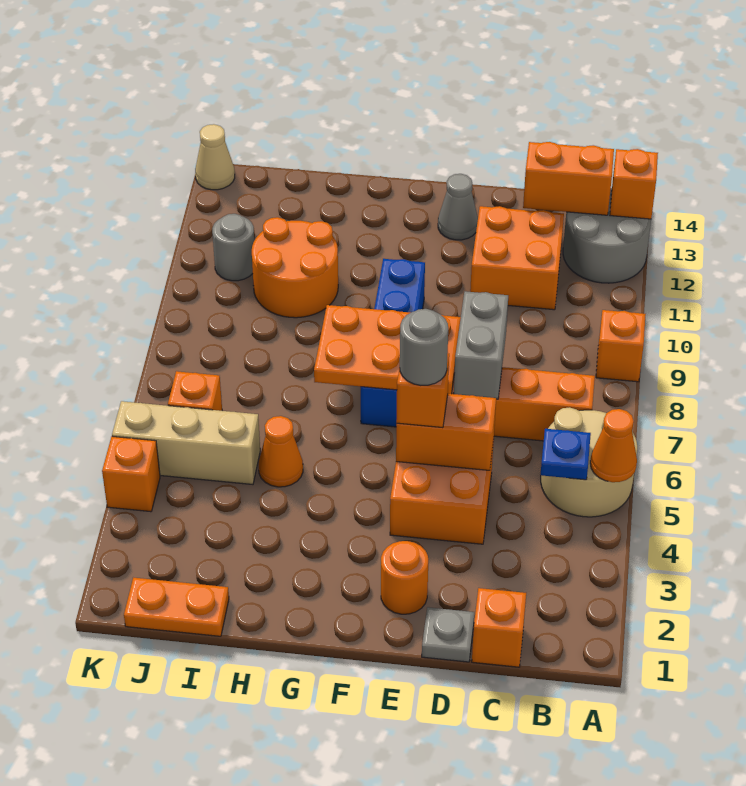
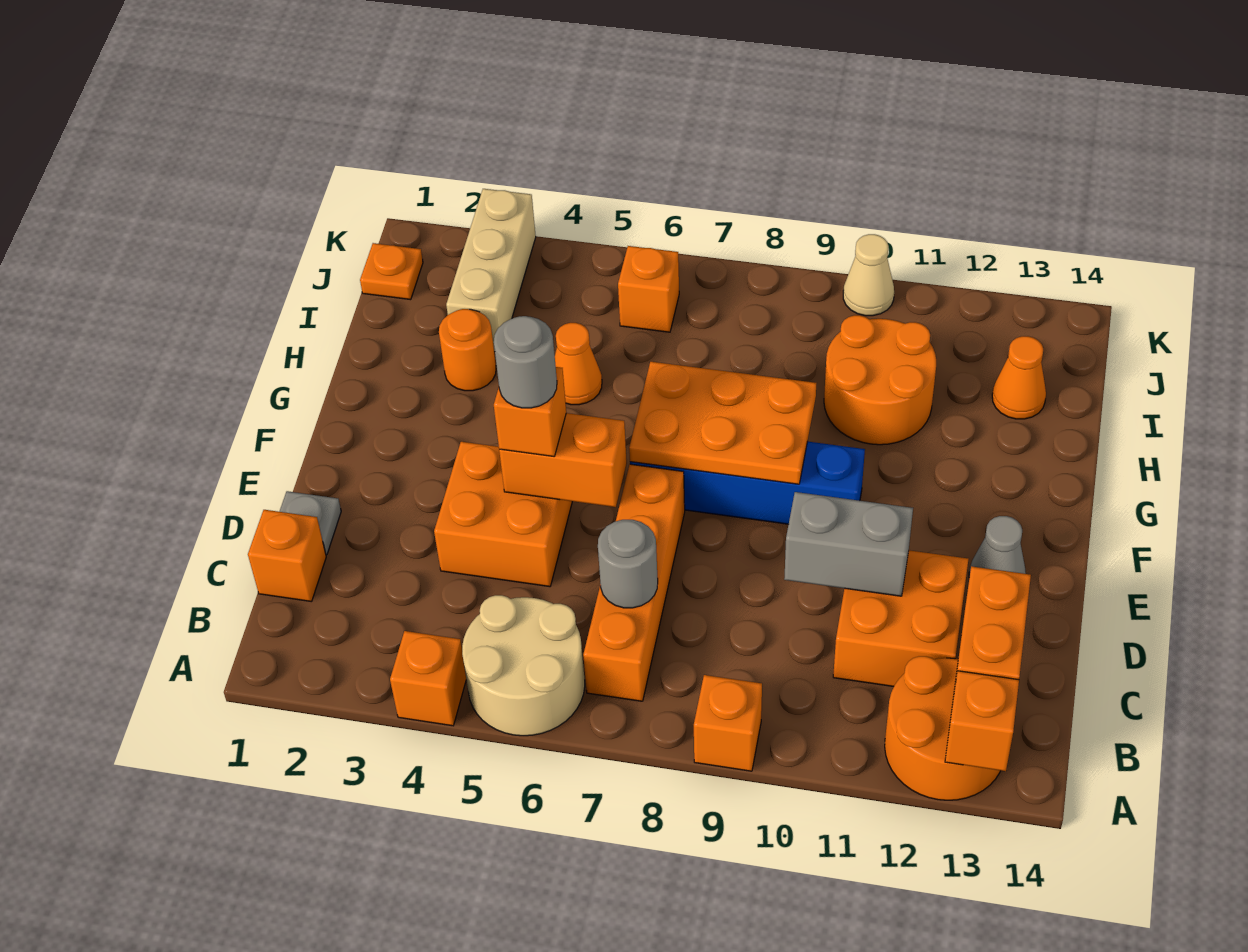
orange cone A5 level 2 -> orange cone I13 level 1
grey round brick A12:B13 level 1 -> orange round brick A12:B13 level 1
blue plate B5 level 2 -> none
orange brick D5:E5 level 2 -> orange brick E5:E6 level 2
grey brick D7:D8 level 2 -> grey brick D10:D11 level 2
orange round brick E2 level 1 -> orange round brick H3 level 1
orange plate E7:G8 level 2 -> orange plate F7:G9 level 2
orange plate I1:J1 level 1 -> orange plate J1 level 1
tan brick I5:K5 level 1 -> tan brick I3:K3 level 1
grey round brick J11 level 1 -> grey round brick C7 level 2
orange brick K4 level 1 -> orange brick A4 level 1
tan cone K14 level 1 -> tan cone K10 level 1

